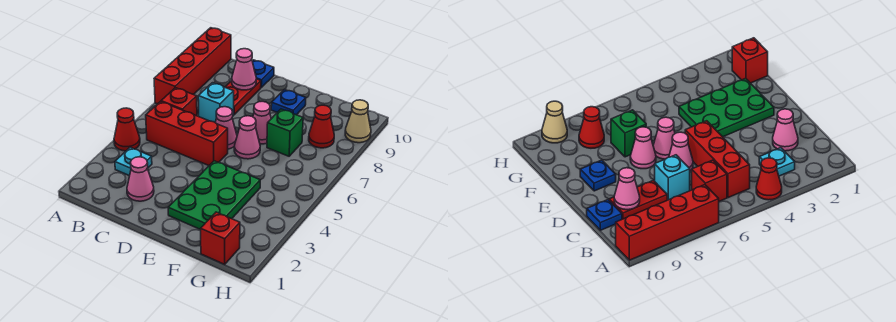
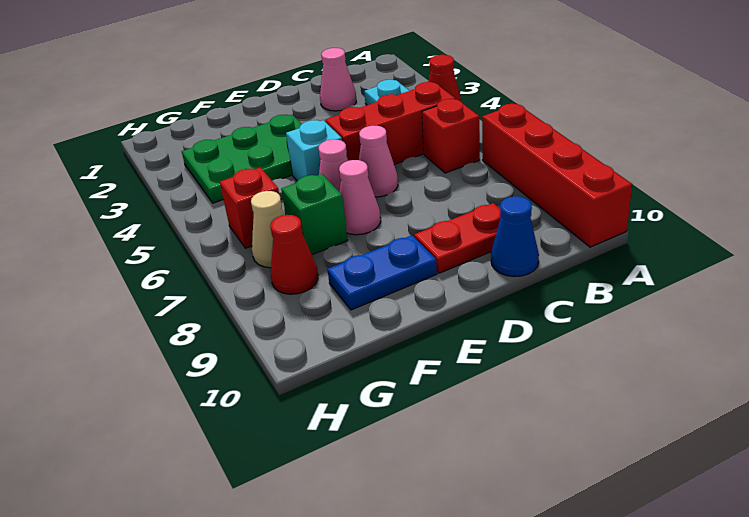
cyan brick C7 level 1 -> cyan brick E5 level 1
red plate C8:C9 level 1 -> red plate C9:D9 level 1
pink cone C9 level 2 -> none
blue plate C10 level 1 -> blue cone C10 level 1
green plate E2:F4 level 1 -> green plate E3:G4 level 1
blue plate E9 level 1 -> blue plate E9:F9 level 1
red brick G1 level 1 -> red brick G6 level 1
tan cone H9 level 1 -> tan cone G7 level 1

